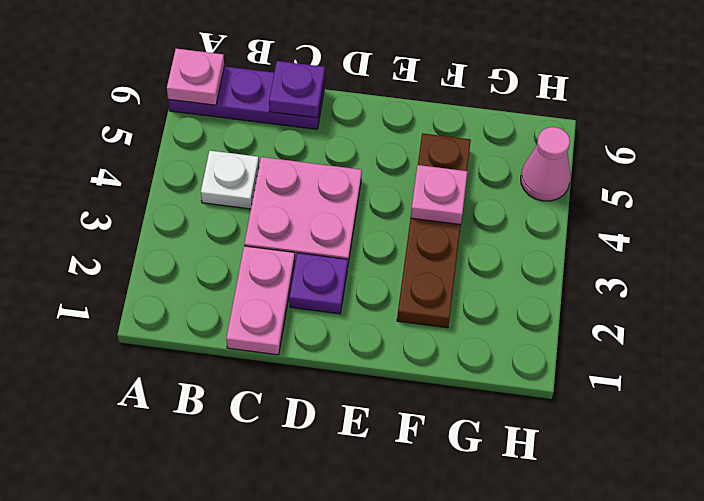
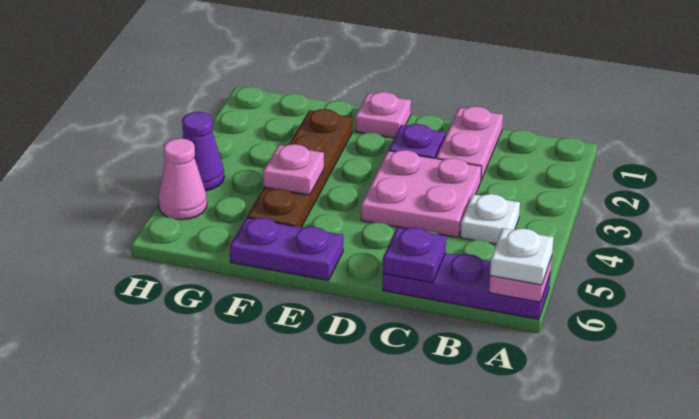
none -> white plate A6 level 3
none -> pink plate E1 level 1
none -> purple plate E6:F6 level 1
none -> purple cone H4 level 1

